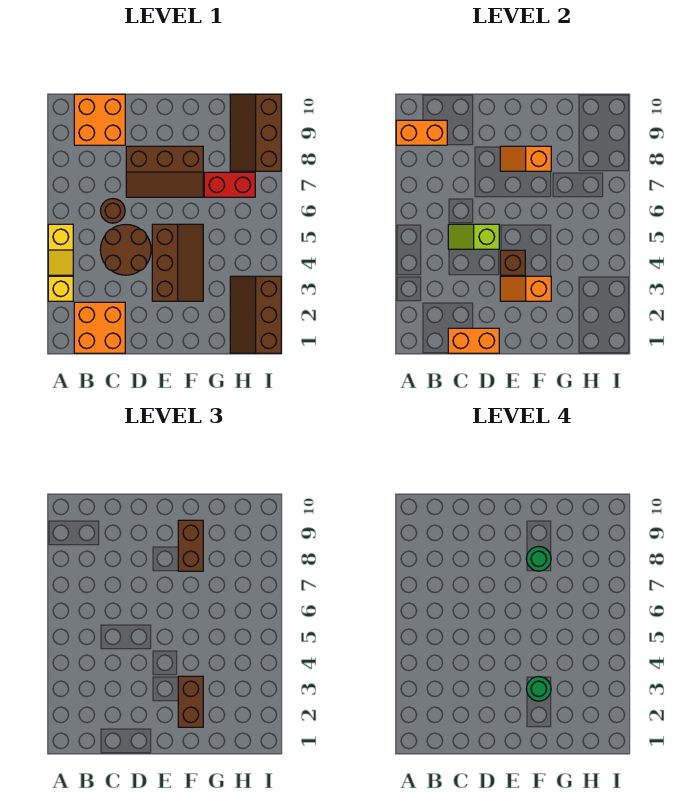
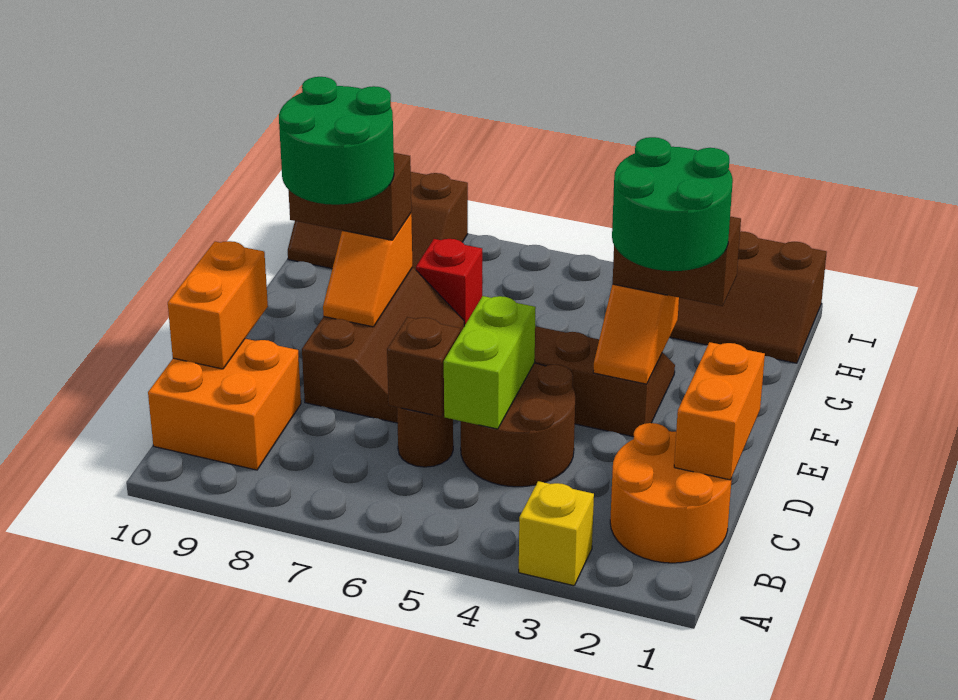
yellow slope A4:A5 level 1 top 5 -> none
orange brick A9:B9 level 2 -> orange brick C10:D10 level 2
orange brick B1:C2 level 1 -> orange round brick B1:C2 level 1
lime slope C5:D5 level 2 top D -> lime brick C5:D5 level 2
brown brick E4 level 2 -> brown brick C6 level 2
green round brick F3 level 4 -> green round brick E2:F3 level 4
green round brick F8 level 4 -> green round brick E8:F9 level 4
red brick G7:H7 level 1 -> red brick G7 level 1

